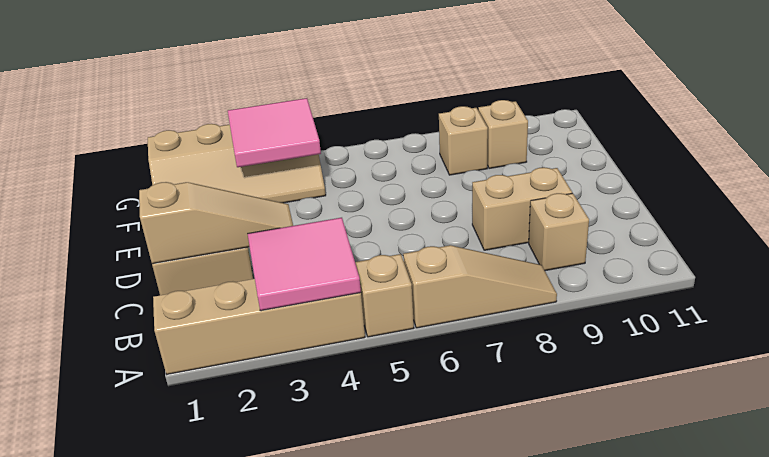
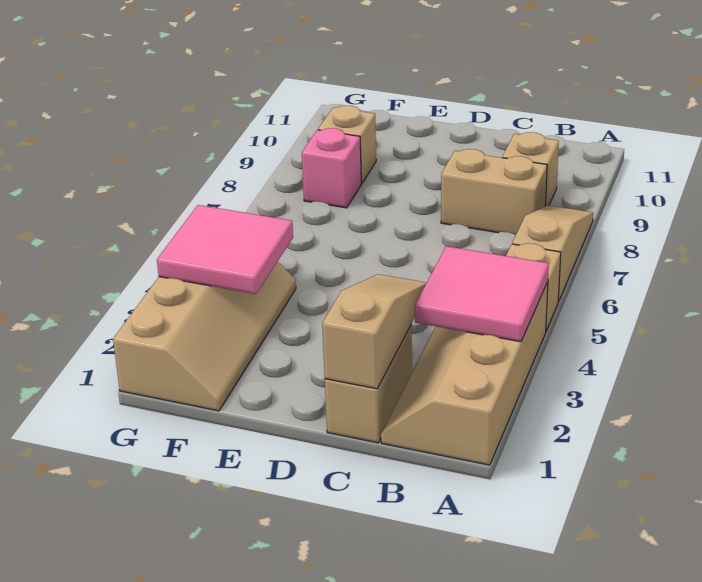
tan brick C8:C9 level 1 -> tan brick B8:C8 level 1
tan brick F8 level 1 -> pink brick F8 level 1

